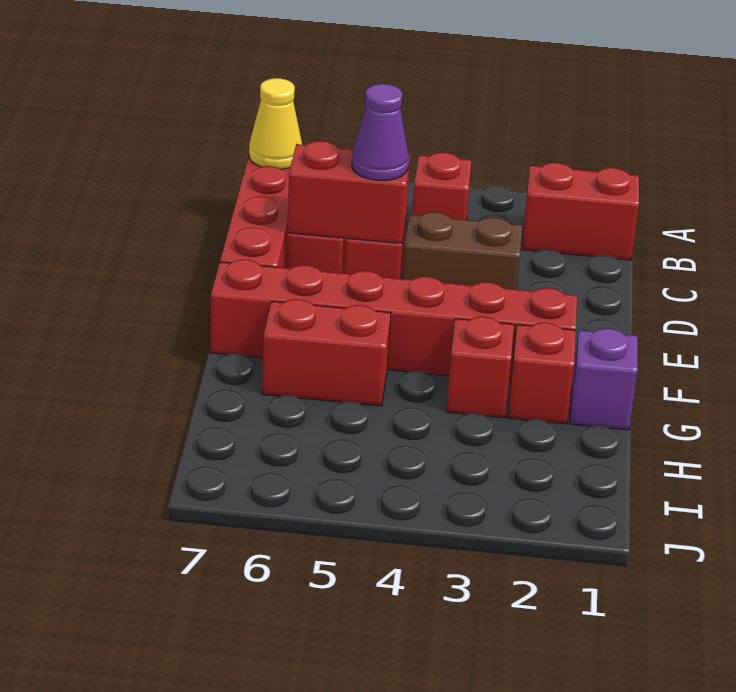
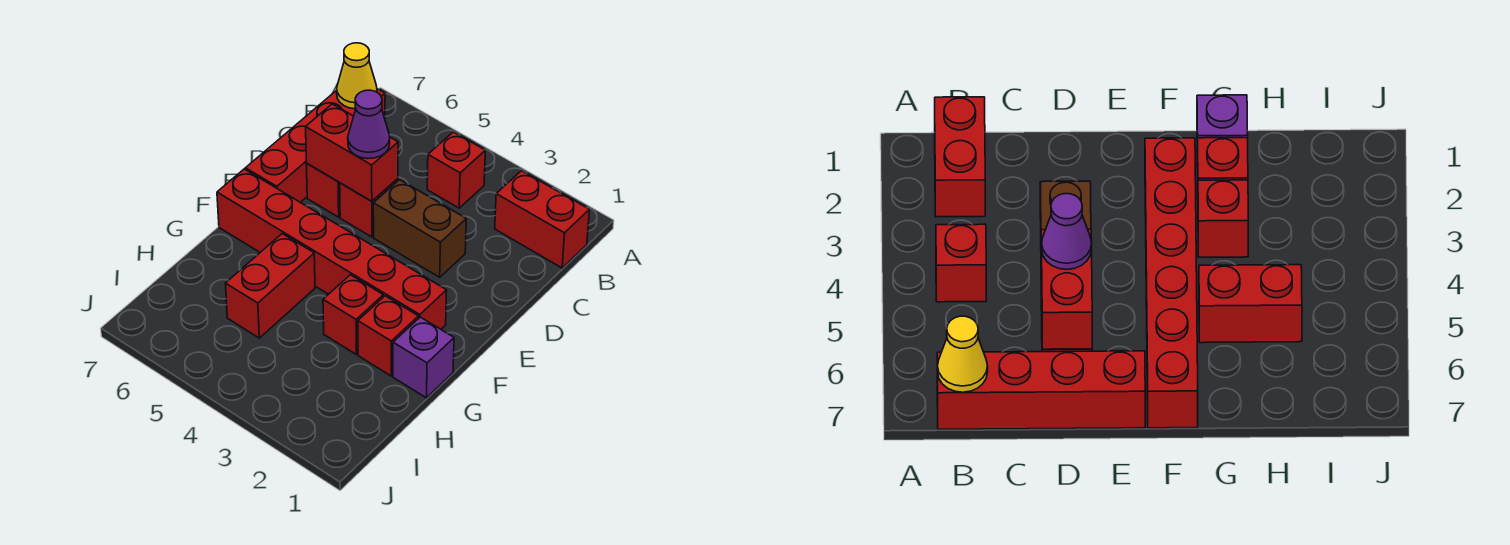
red brick G5:G6 level 1 -> red brick G5:H5 level 1

